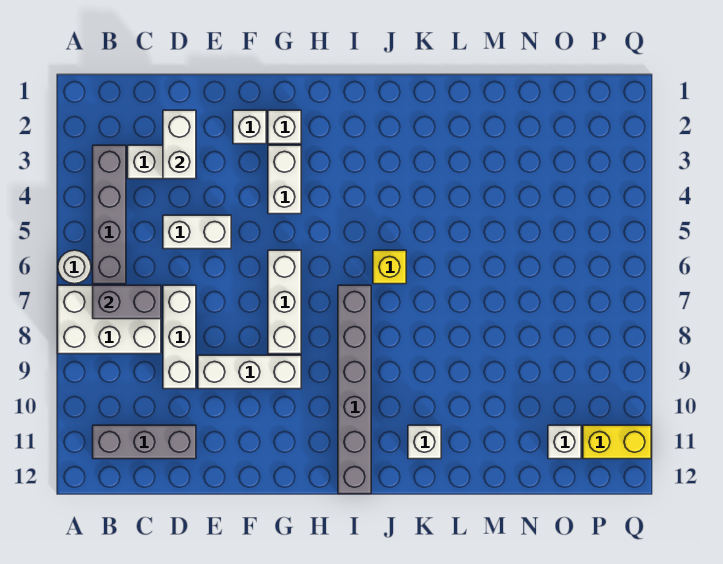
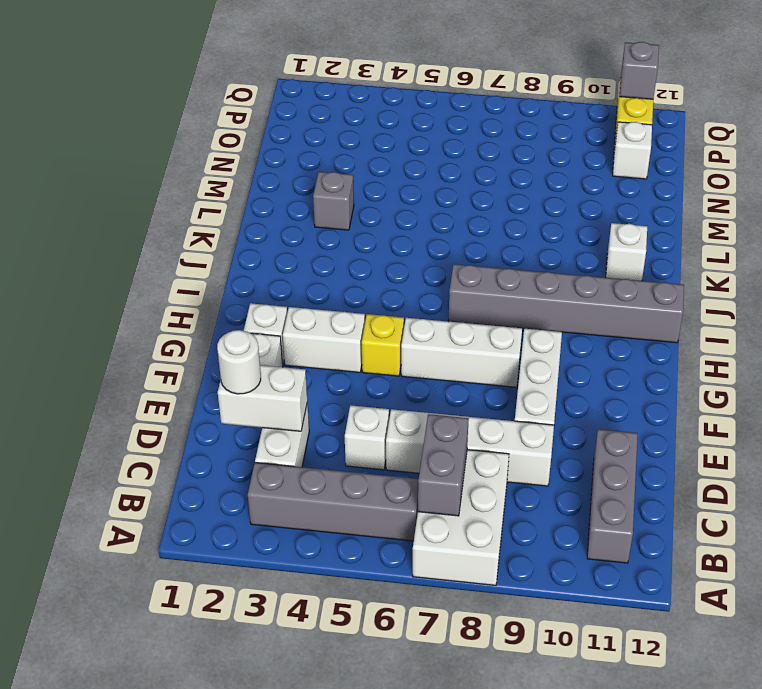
white round brick A6 level 1 -> white round brick D2 level 3
white brick D5:E5 level 1 -> white brick D5 level 1
white brick D7:D9 level 1 -> white brick D6:D9 level 1
yellow brick J6 level 1 -> yellow brick G5 level 1
none -> grey brick L3 level 1
none -> grey brick Q11 level 2

